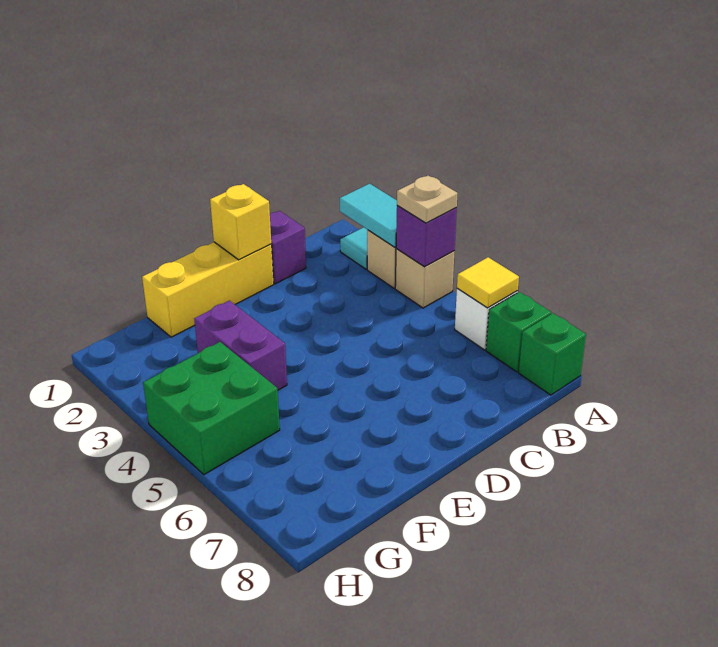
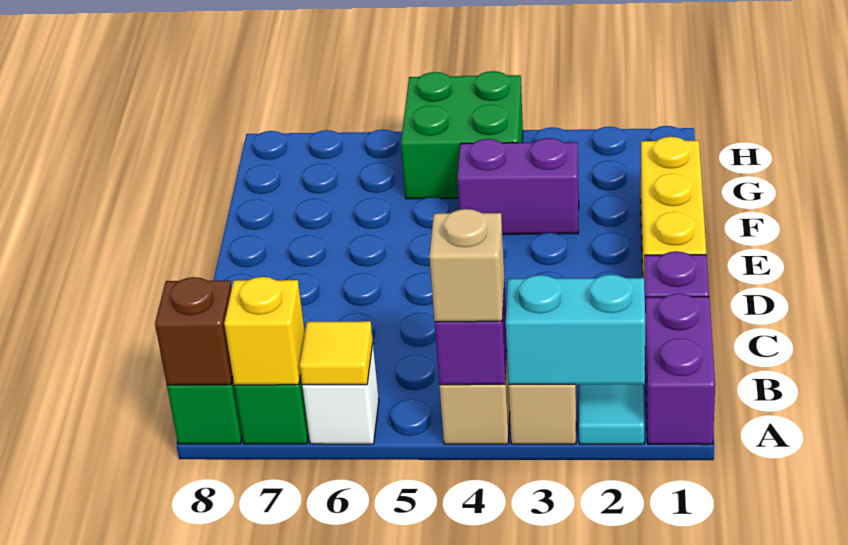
none -> purple brick A1:B1 level 1
cyan tile A2:A3 level 2 -> cyan brick A2:A3 level 2
tan plate A4 level 3 -> tan brick A4 level 3
none -> brown brick A8 level 2
yellow brick D1 level 2 -> yellow brick A7 level 2

